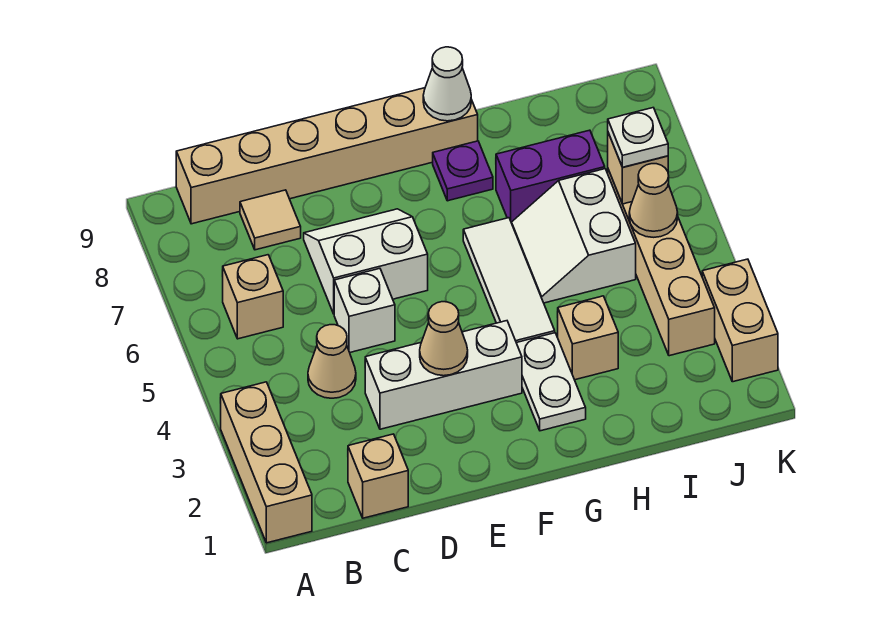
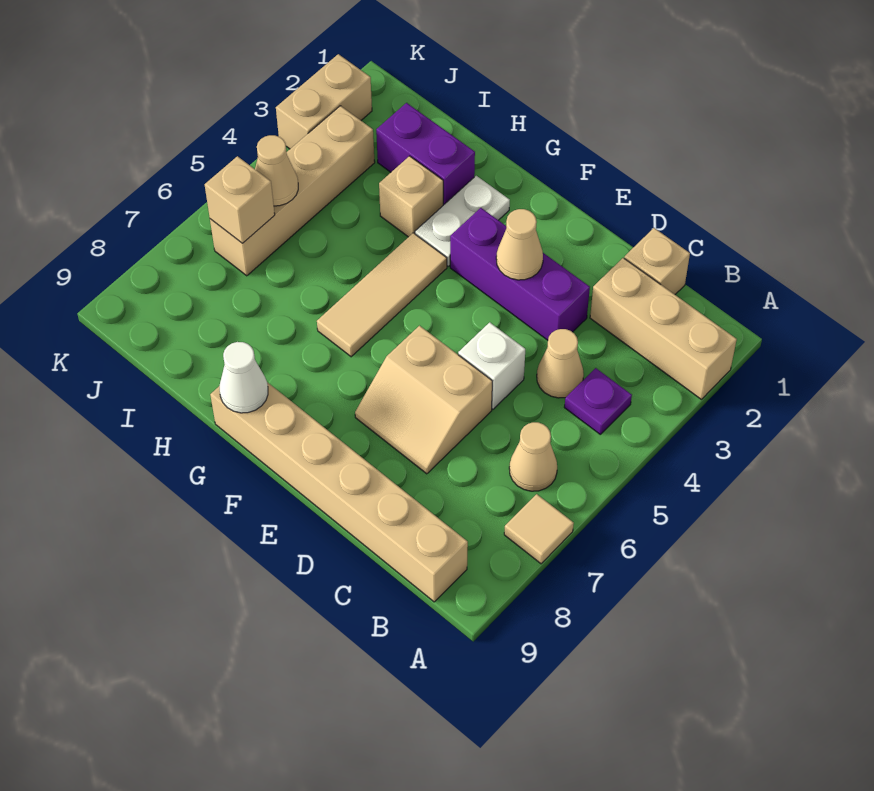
tan brick A1:A3 level 1 -> tan brick A2:C2 level 1
tan brick B6 level 1 -> tan cone B6 level 1
tan tile C8 level 1 -> tan tile A7 level 1
white brick D3:F3 level 1 -> purple brick D3:F3 level 1
white slope D6:E7 level 1 top 6 -> tan slope D6:E7 level 1 top 6
white tile G4:G6 level 1 -> tan tile G4:G6 level 1
purple plate G8 level 1 -> purple plate B4 level 1
white slope H5:I6 level 1 top I -> none
purple brick H7:I7 level 1 -> purple brick H2:I2 level 1
white plate J6 level 3 -> none

